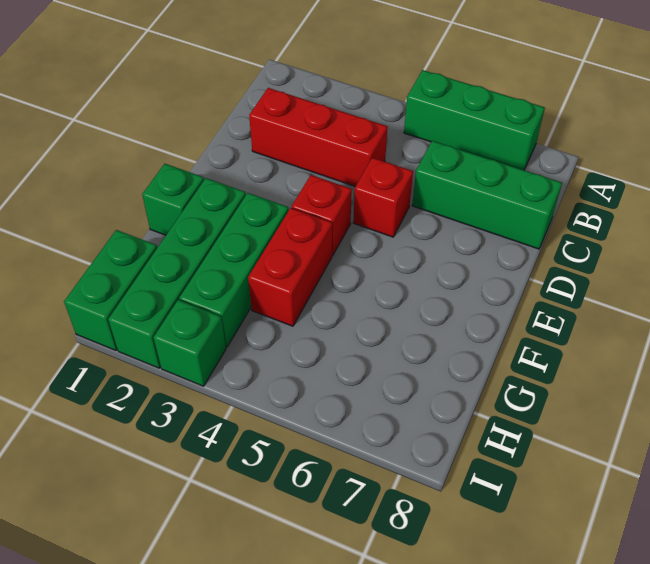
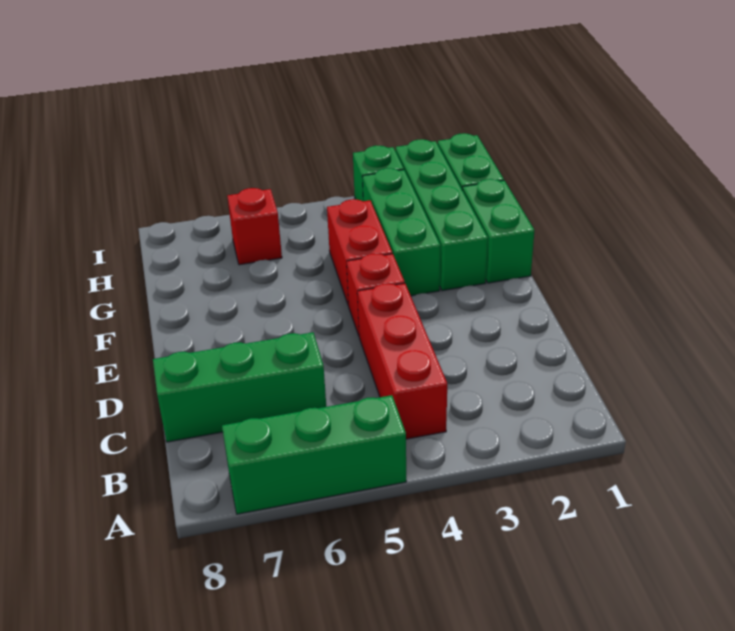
red brick C2:C4 level 1 -> red brick B4:D4 level 1
red brick D5 level 1 -> red brick H6 level 1
green brick F1 level 1 -> green brick F1:G1 level 1

